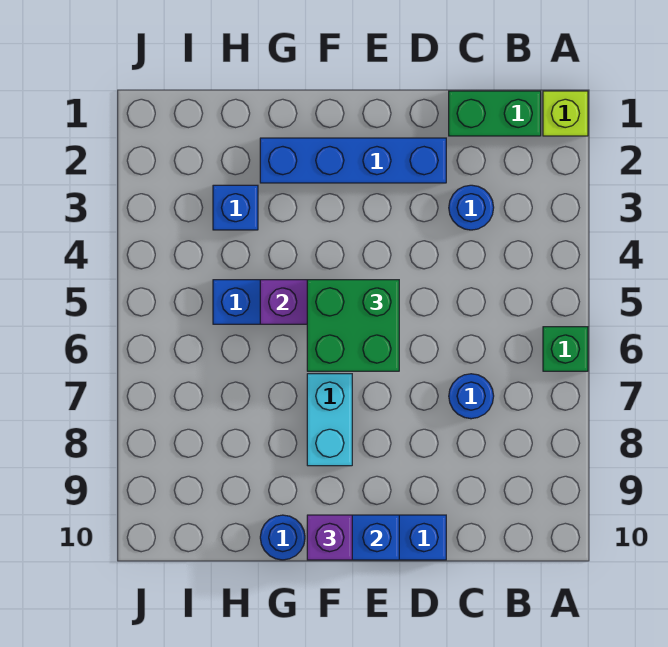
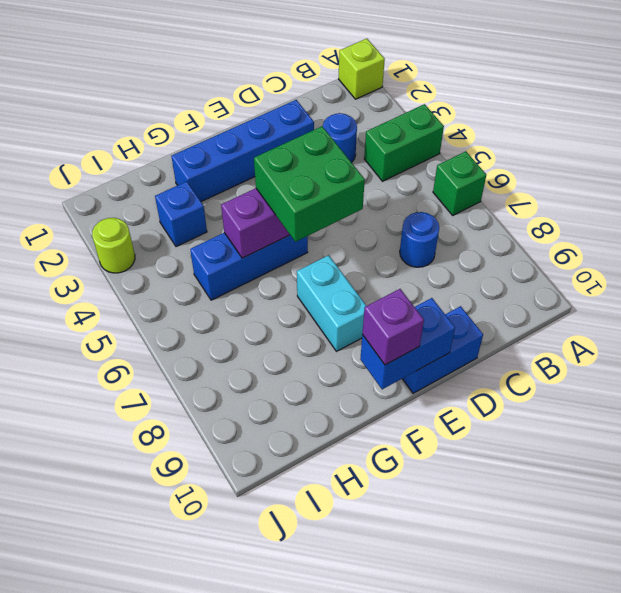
green brick B1:C1 level 1 -> green brick A4:B4 level 1
blue round brick G10 level 1 -> none
none -> lime round brick J3 level 1

